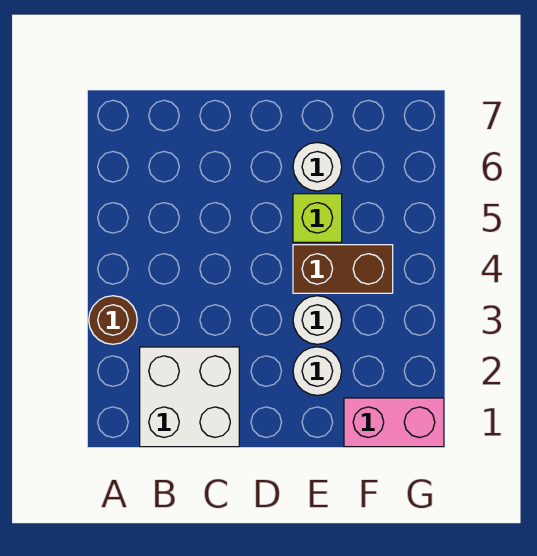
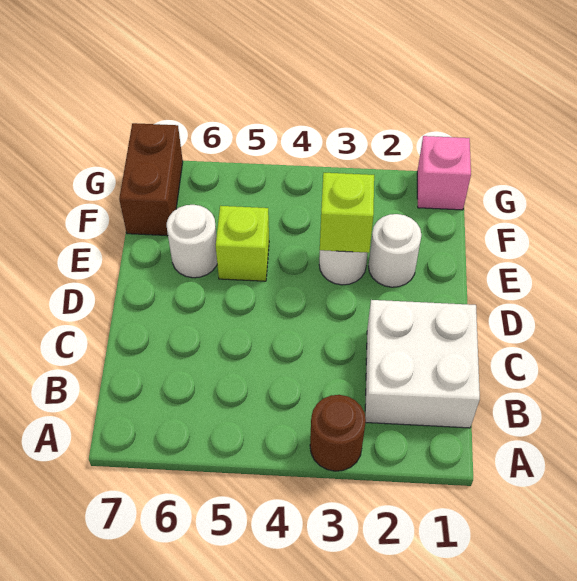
none -> lime brick E3 level 2
brown brick E4:F4 level 1 -> brown brick F7:G7 level 1
pink brick F1:G1 level 1 -> pink brick G1 level 1

